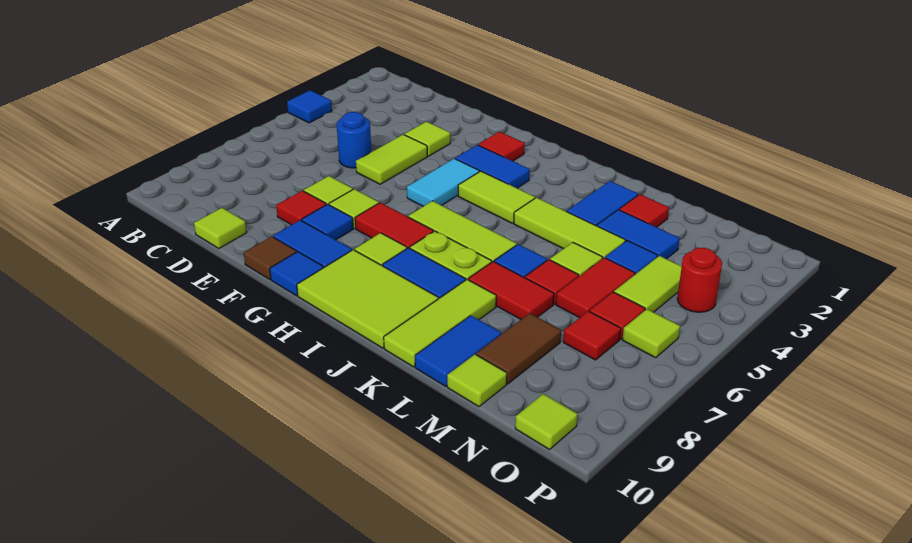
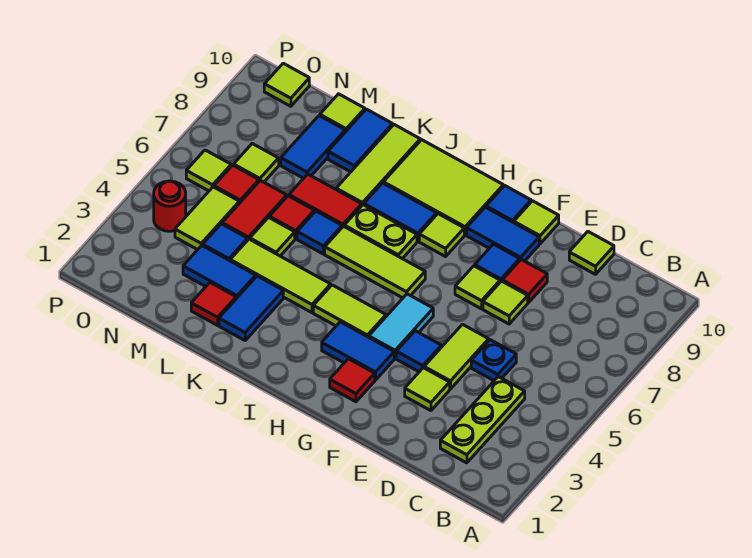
blue tile A4 level 1 -> blue tile F4 level 1
none -> lime plate C2:C4 level 1
blue round brick D5 level 1 -> blue plate D5 level 1
brown tile F10 level 1 -> lime tile F10 level 1
red tile G7:H7 level 1 -> none
brown tile M8:M9 level 1 -> blue tile M8:M9 level 1
red tile N7 level 1 -> lime tile N7 level 1

